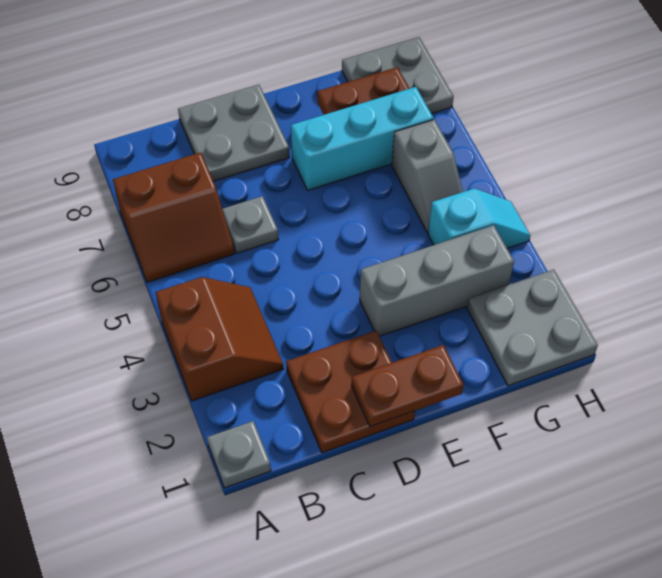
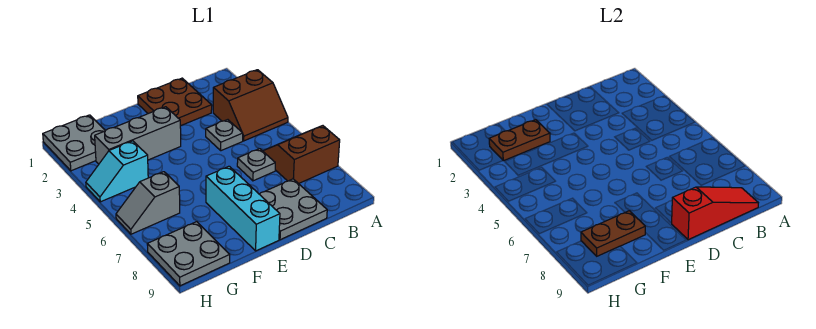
grey plate A1 level 1 -> grey plate C4 level 1
brown slope A3:B4 level 1 top A -> brown slope A3:B4 level 1 top 3
none -> red slope B9:D9 level 2 top D
brown plate D1:E1 level 2 -> brown plate F2:G2 level 2
cyan brick E7:G7 level 1 -> cyan brick E7:E9 level 1
grey slope G5:G6 level 1 top 6 -> grey slope G6:H6 level 1 top G

